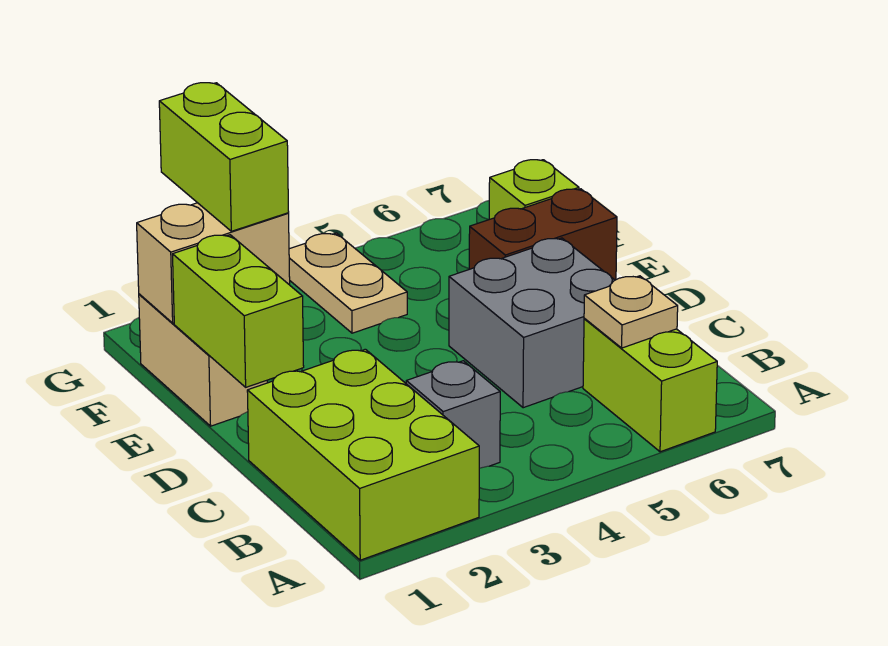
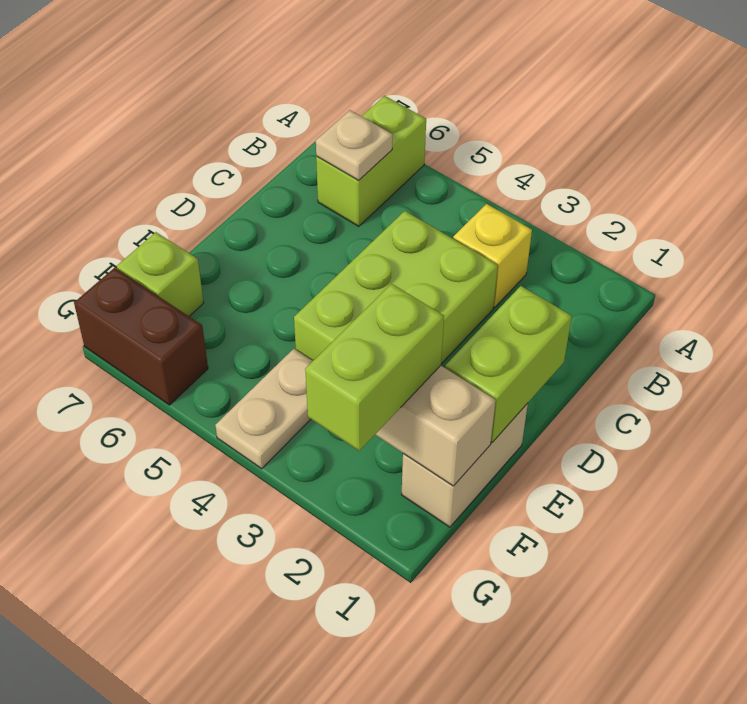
lime brick A1:C2 level 1 -> lime brick C3:E4 level 1
grey brick B3 level 1 -> yellow brick B3 level 1
grey brick C5:D6 level 1 -> none
brown brick E6:E7 level 1 -> brown brick G6:G7 level 1

